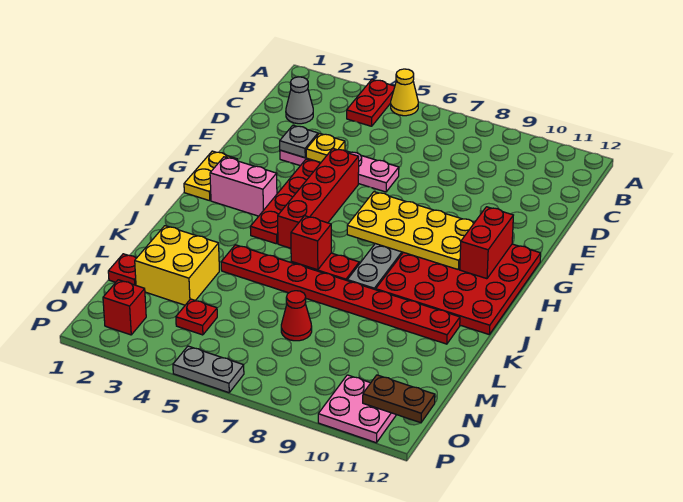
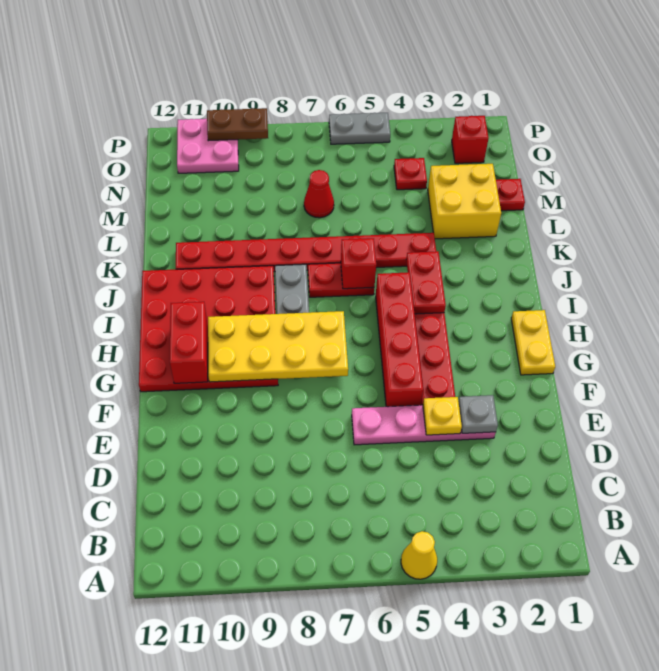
red plate A4:B4 level 1 -> red plate I4:J4 level 2
grey cone C2 level 1 -> none
pink brick H2:H3 level 1 -> none
brown plate O11:O12 level 2 -> brown plate P9:P10 level 2

